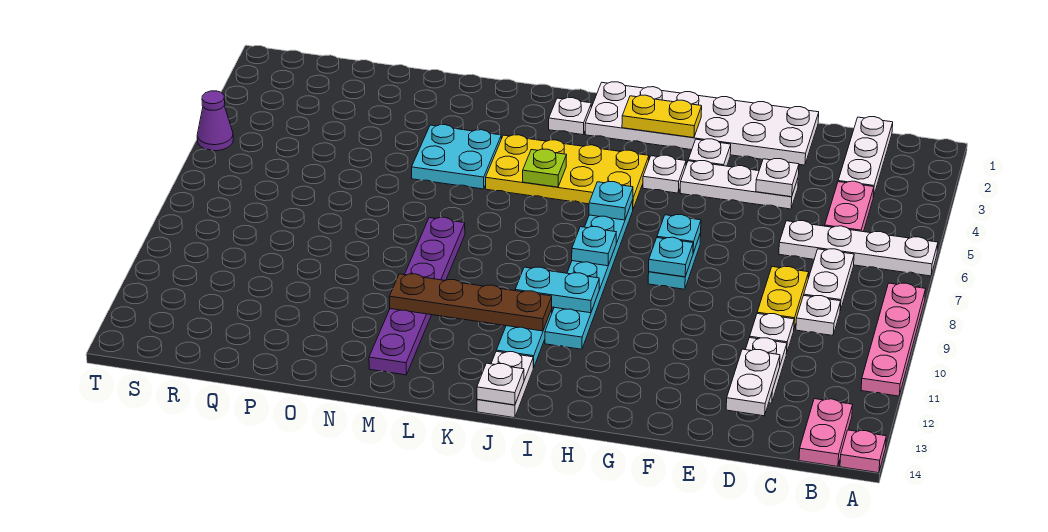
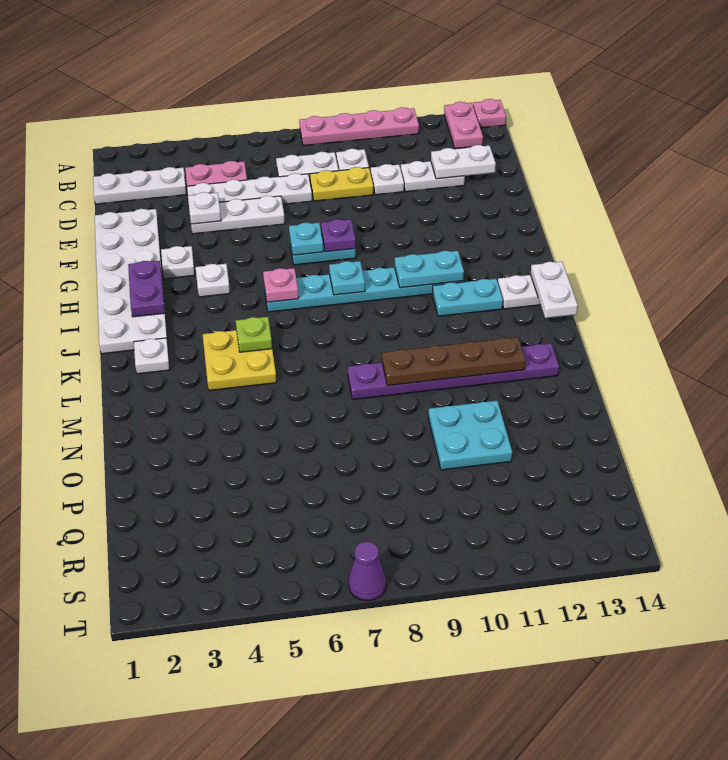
white plate A6:D6 level 1 -> white plate D4:D7 level 1
pink plate B13:B14 level 1 -> pink plate A13:B13 level 1
white plate E4:G4 level 1 -> white plate E4:E6 level 1
cyan plate G8 level 2 -> purple plate G8 level 2
yellow plate H2:I2 level 2 -> purple plate H2:I2 level 2
yellow plate I4:L5 level 1 -> yellow plate K4:L5 level 1
cyan plate I6 level 2 -> pink plate I6 level 2
cyan plate I10:J10 level 2 -> cyan plate I10:I11 level 2
brown plate J11:M11 level 2 -> brown plate M9:M12 level 2
white plate J14 level 2 -> white plate J14:K14 level 2
cyan plate M4:N5 level 1 -> cyan plate O10:P11 level 1
purple cone T5 level 1 -> purple cone T7 level 1

